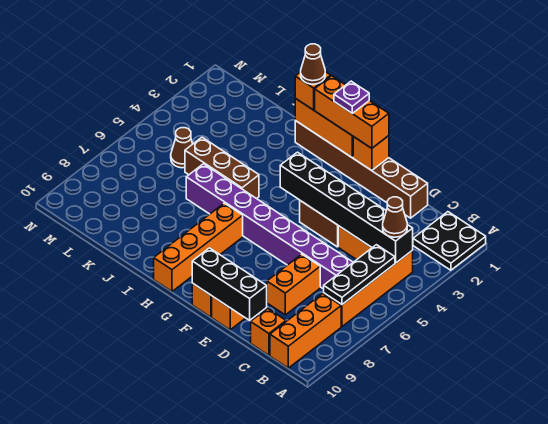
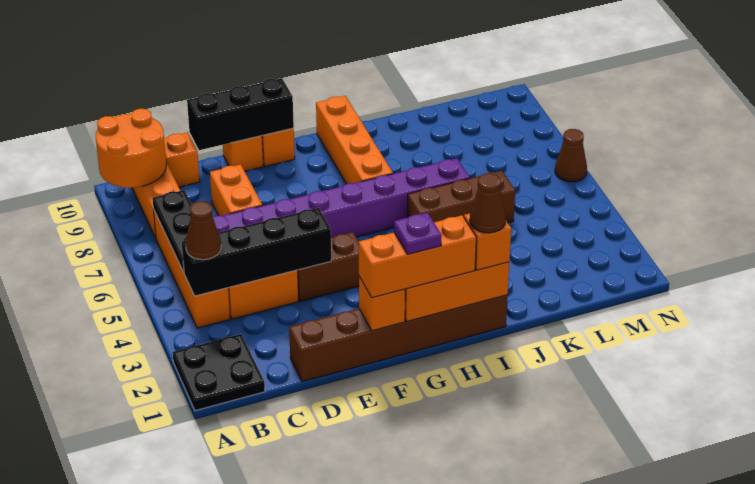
none -> orange round brick A9:B10 level 2
black brick B4:G4 level 2 -> black brick B4:E4 level 2
brown cone L5 level 1 -> brown cone N6 level 1

